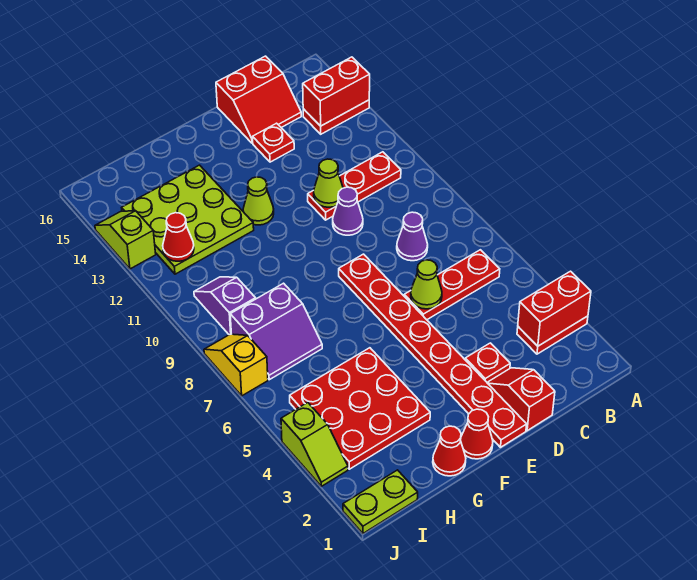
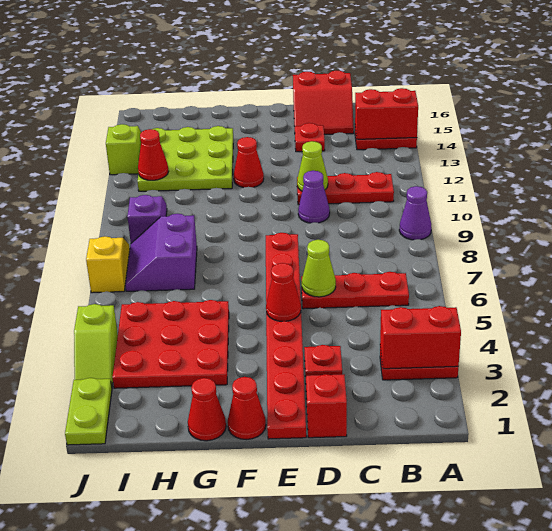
purple cone C8 level 1 -> purple cone A9 level 1
none -> red cone E5 level 2
lime cone F12 level 1 -> red cone F12 level 1
purple slope H7:I8 level 1 top 8 -> purple slope H7:I8 level 1 top H
lime plate I1:J1 level 1 -> lime plate J1:J2 level 1

